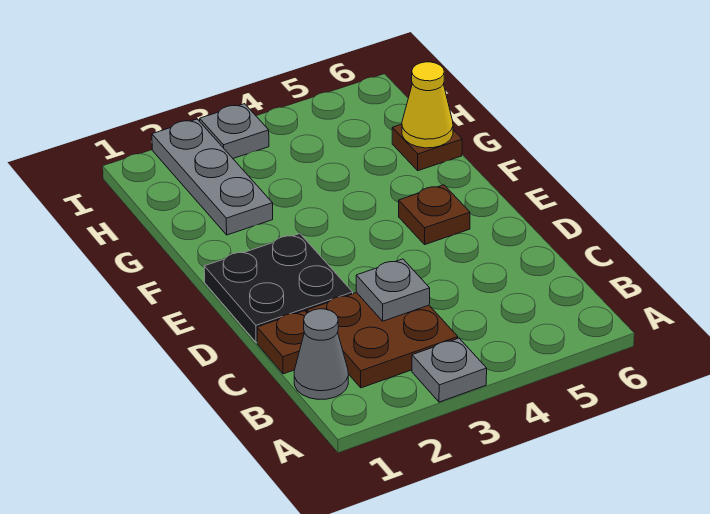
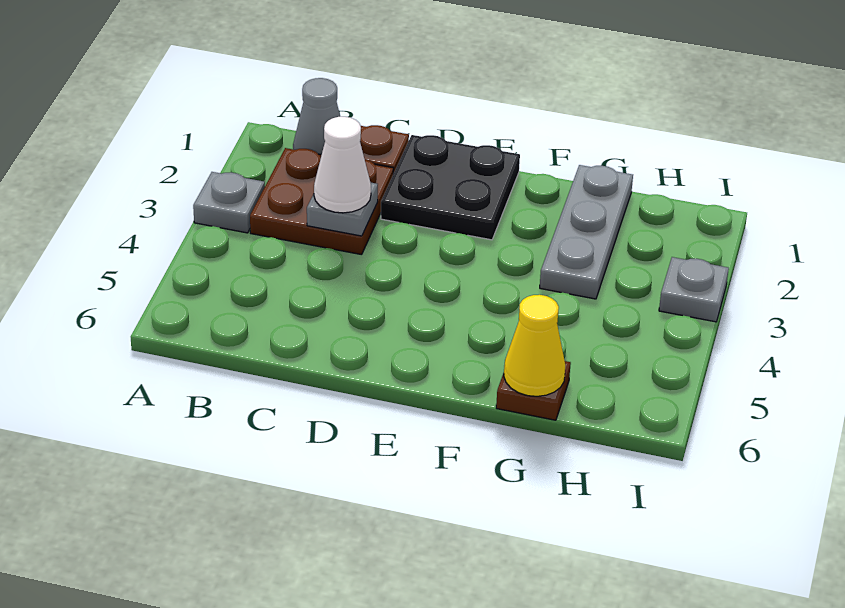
none -> white cone C3 level 3
brown plate E5 level 1 -> none
grey plate G2:I2 level 1 -> grey plate G1:G3 level 1

